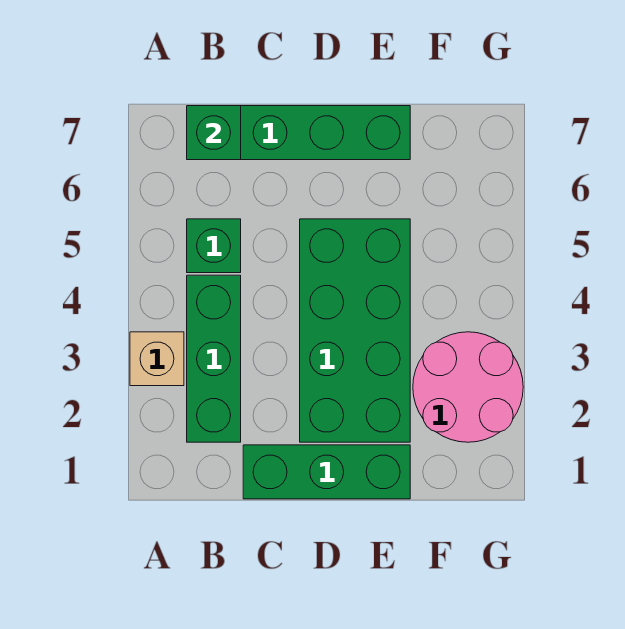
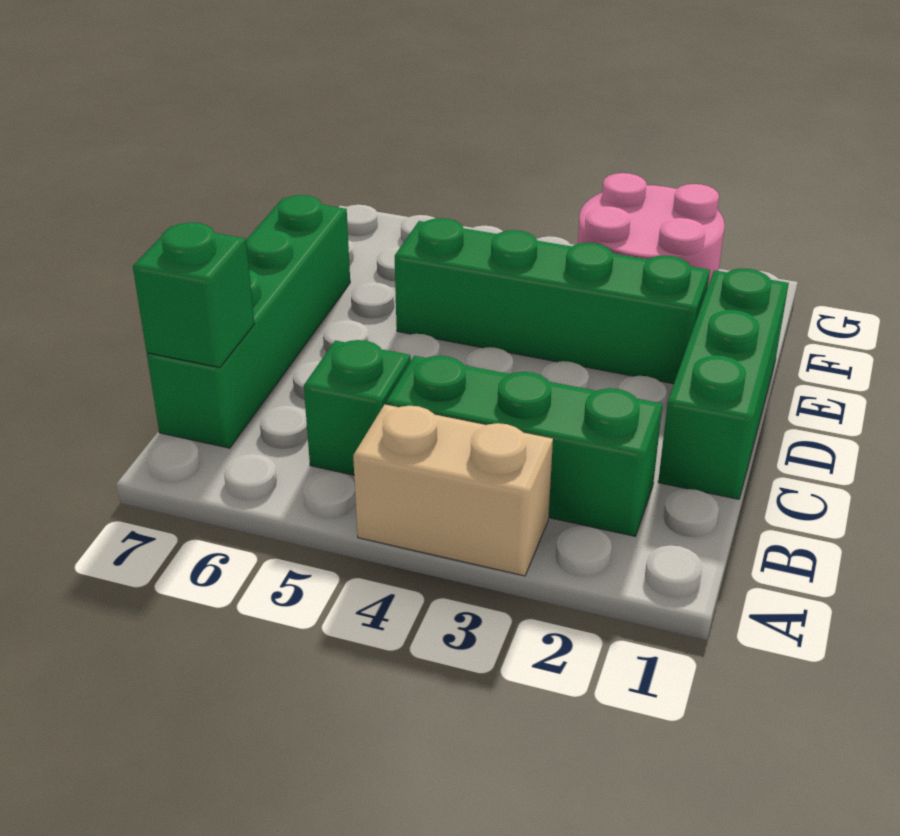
tan brick A3 level 1 -> tan brick A3:A4 level 1
green brick D2:E5 level 1 -> green brick E2:E5 level 1

